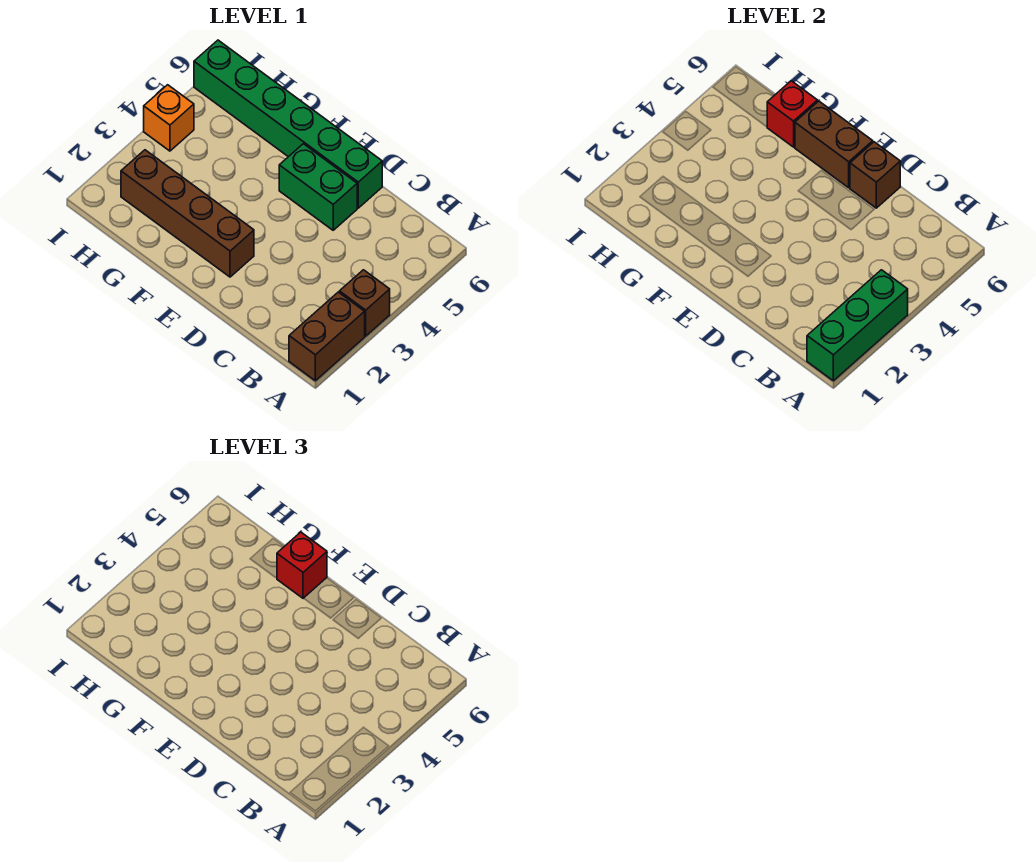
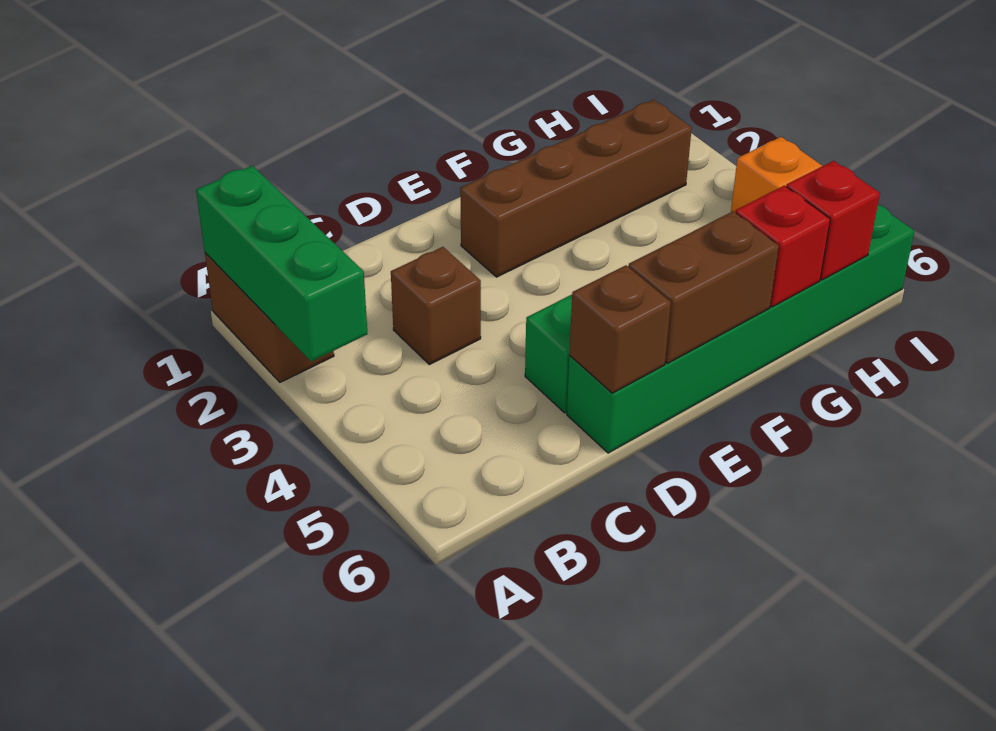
brown brick A3 level 1 -> brown brick C3 level 1
red brick F6 level 3 -> red brick H6 level 2

